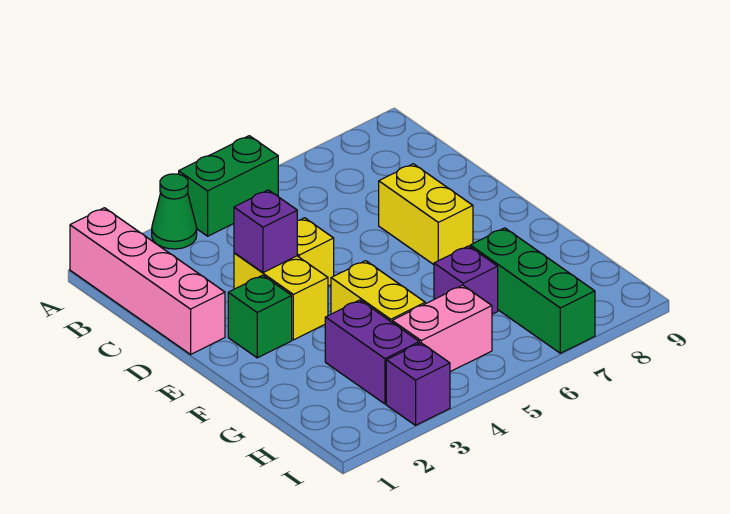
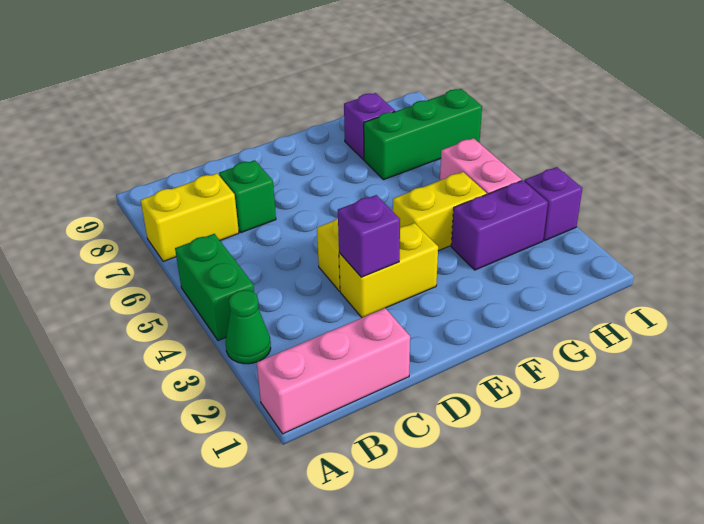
pink brick A1:D1 level 1 -> pink brick A1:C1 level 1
yellow brick D7:E7 level 1 -> yellow brick A7:B7 level 1
green brick E2 level 1 -> green brick C7 level 1
purple brick G6 level 1 -> purple brick G8 level 1

